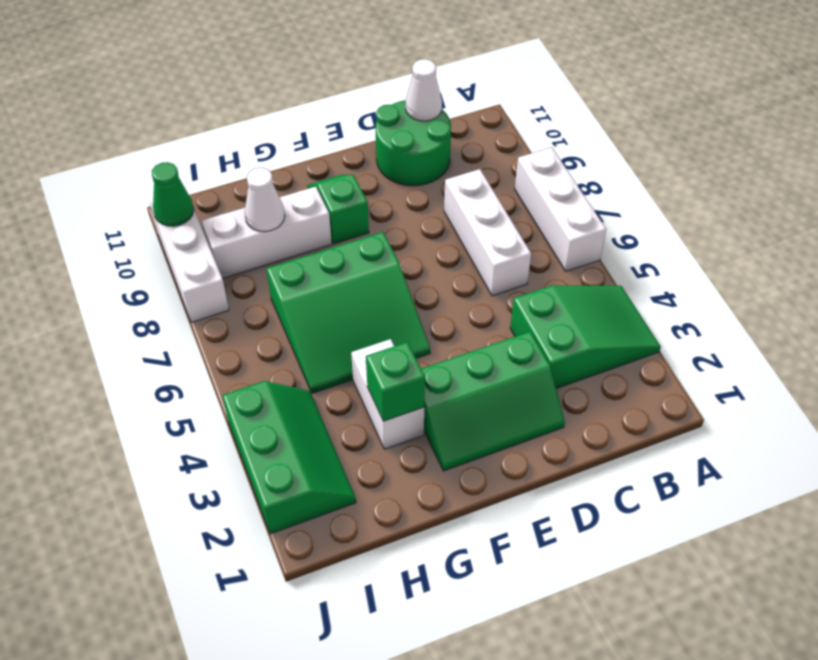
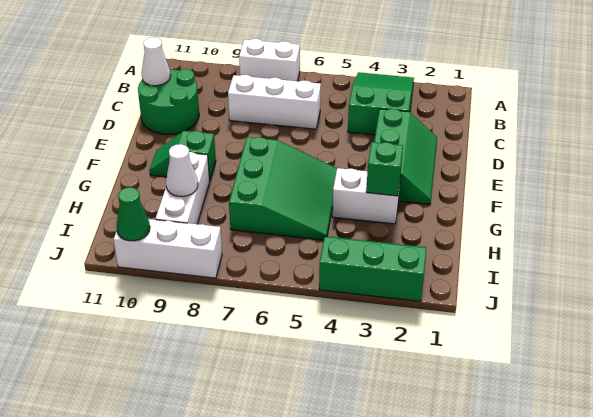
white brick A6:A8 level 1 -> white brick A7:A8 level 1

